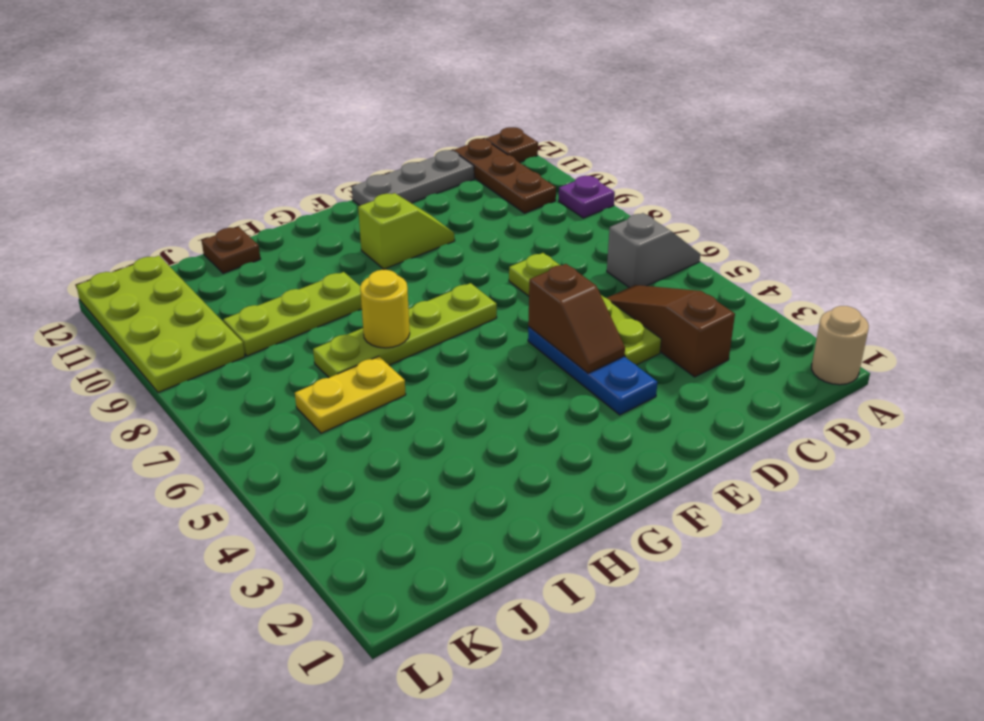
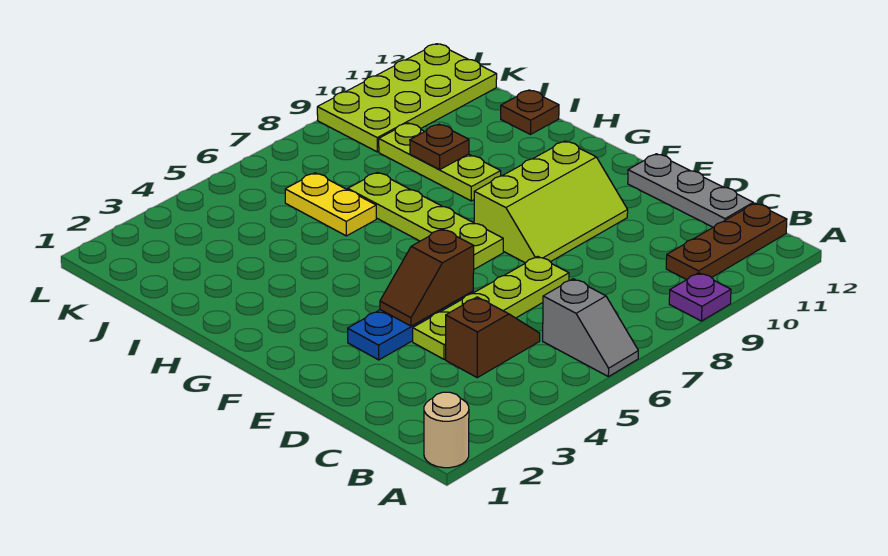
brown plate A12 level 1 -> brown plate I9 level 2
brown slope C3:C5 level 1 top 3 -> brown slope C4:C5 level 1 top 4
lime slope E10:F10 level 1 top F -> lime slope E8:F10 level 1 top F
yellow round brick H7 level 2 -> none

